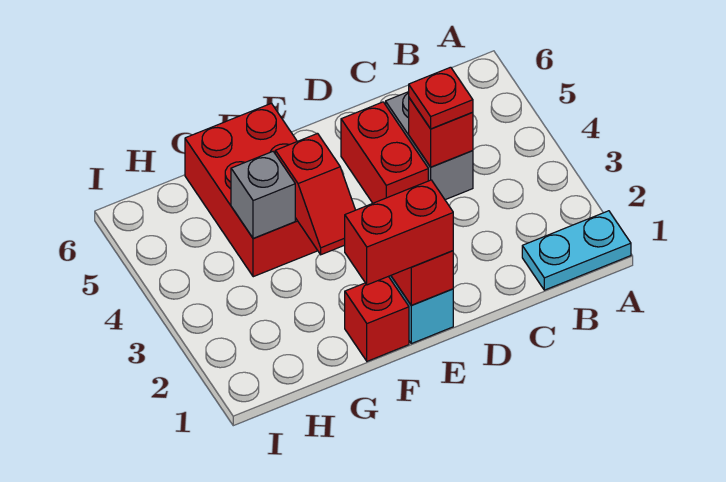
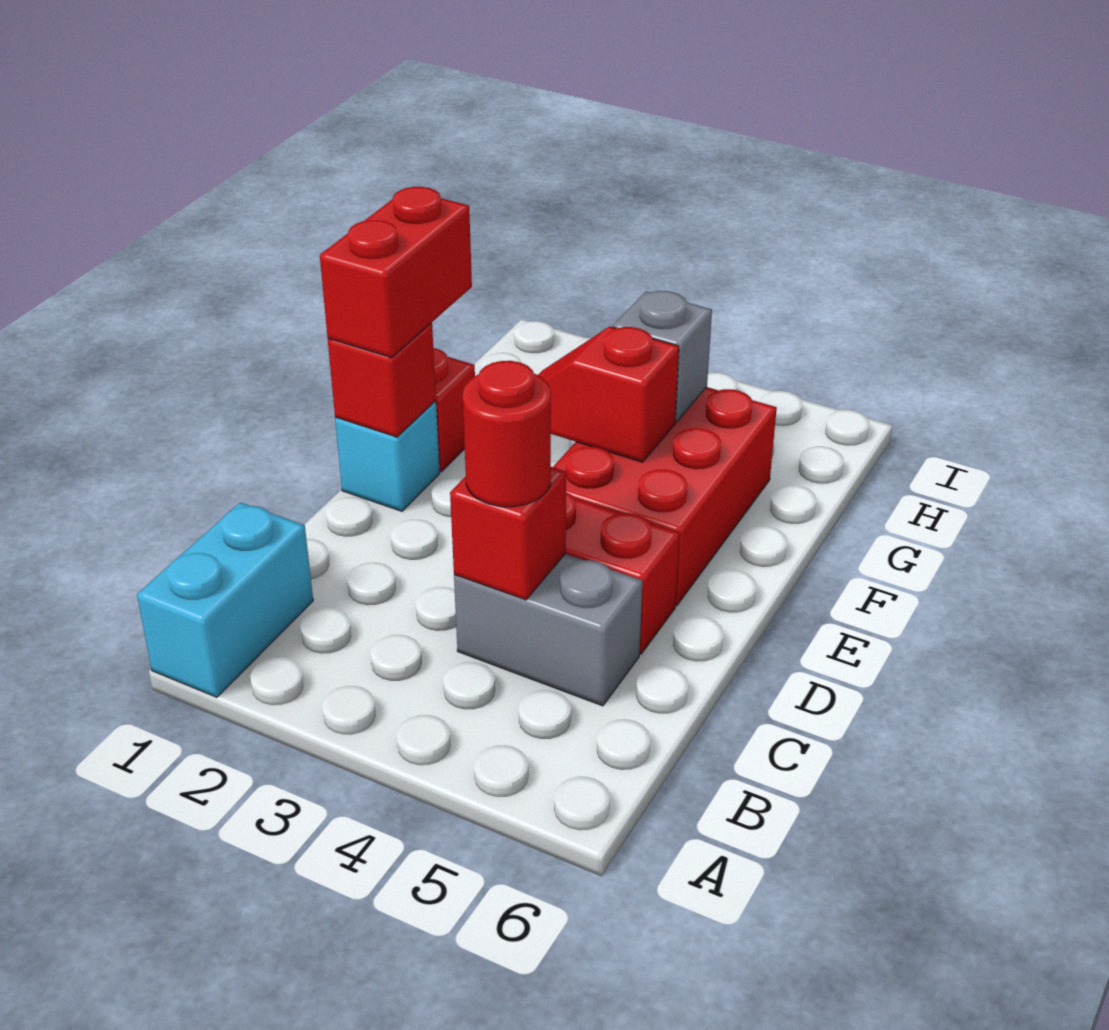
cyan plate A1:B1 level 1 -> cyan brick A1:B1 level 1
red plate C4 level 3 -> red round brick C4 level 3
red brick F4:G6 level 1 -> red brick E4:G5 level 1

